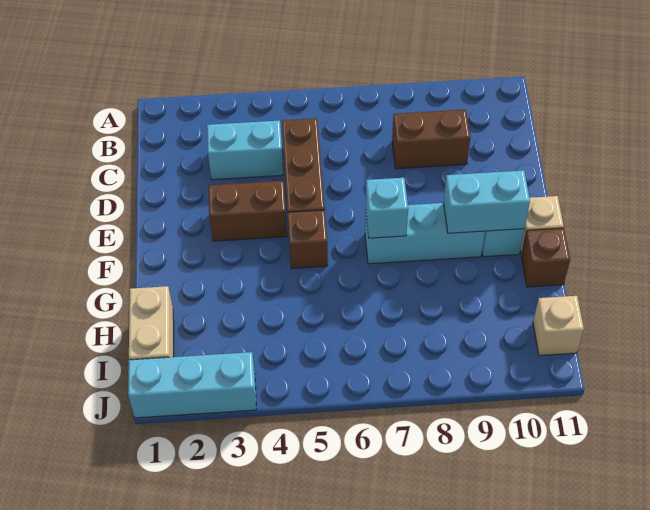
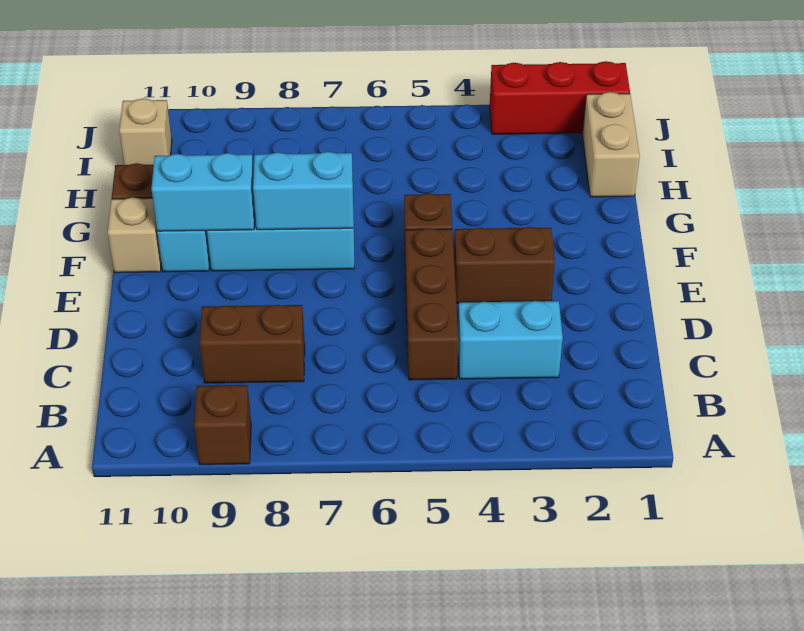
none -> brown brick A9 level 1
cyan brick F7 level 2 -> cyan brick F7:F8 level 2
cyan brick J1:J3 level 1 -> red brick J1:J3 level 1

